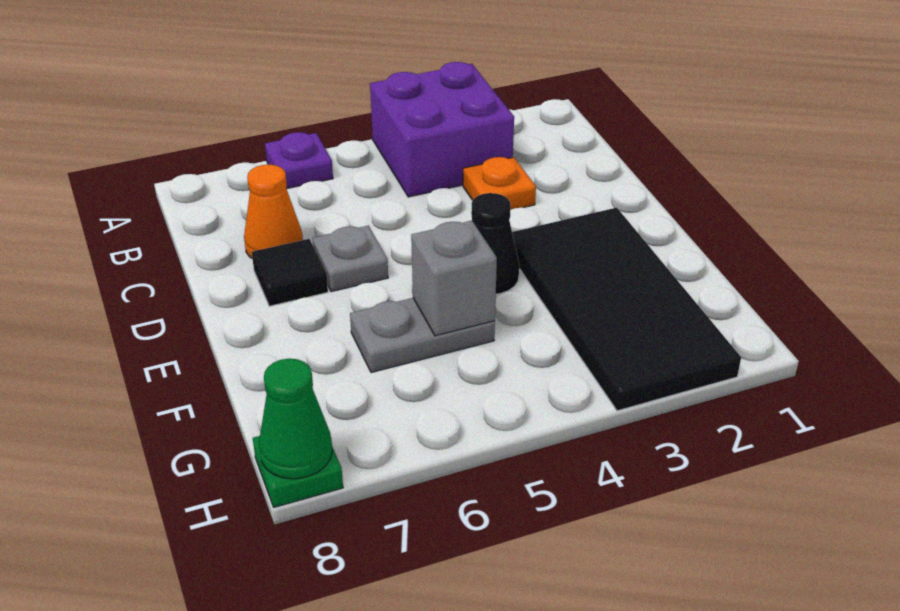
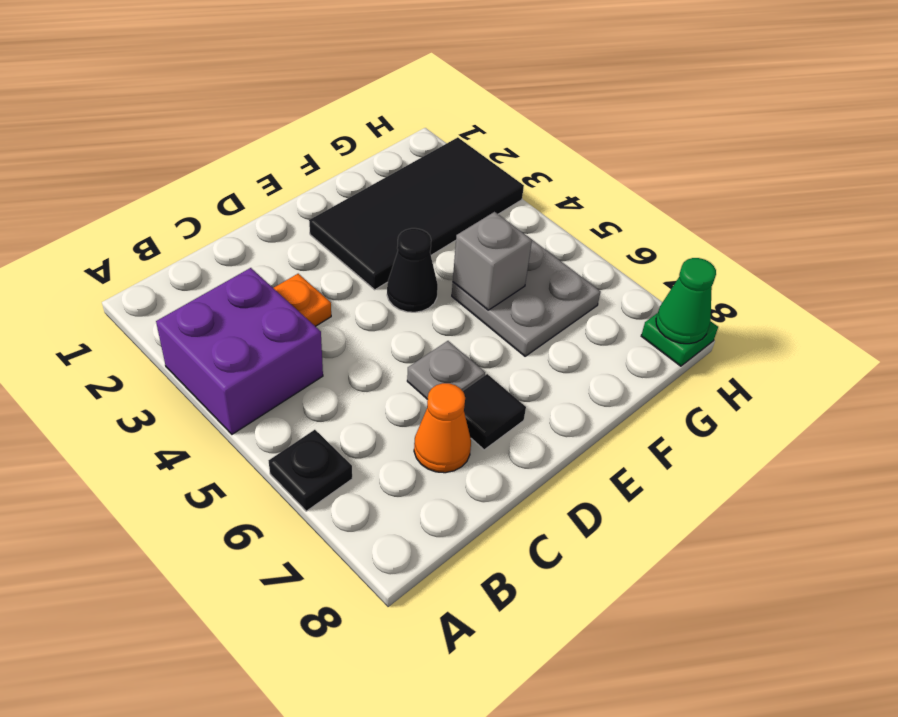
purple plate A6 level 1 -> black plate A6 level 1
grey plate F5:F6 level 1 -> grey plate F5:G6 level 1

